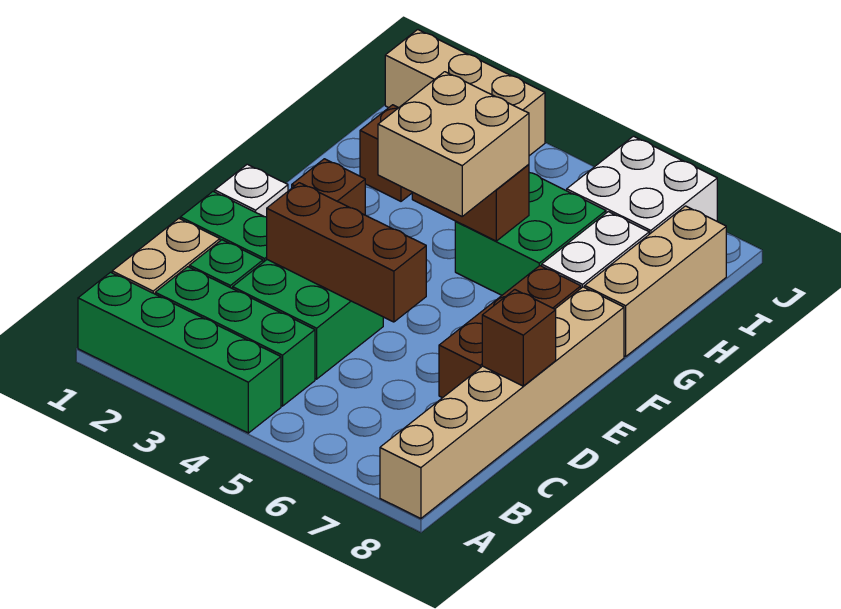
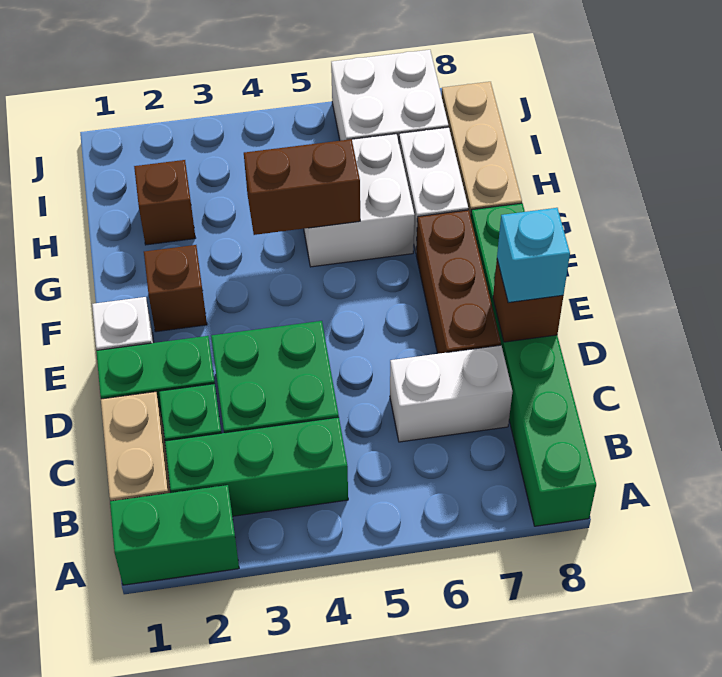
green brick A1:A4 level 1 -> green brick A1:A2 level 1
tan brick A8:F8 level 1 -> green brick A8:F8 level 1
none -> white brick C6:C7 level 1
brown brick D3:D5 level 2 -> none
none -> cyan brick D8 level 3
tan brick F4:G5 level 3 -> none
green brick G5:H6 level 1 -> white brick G5:H6 level 1
tan brick J1:J3 level 1 -> none

